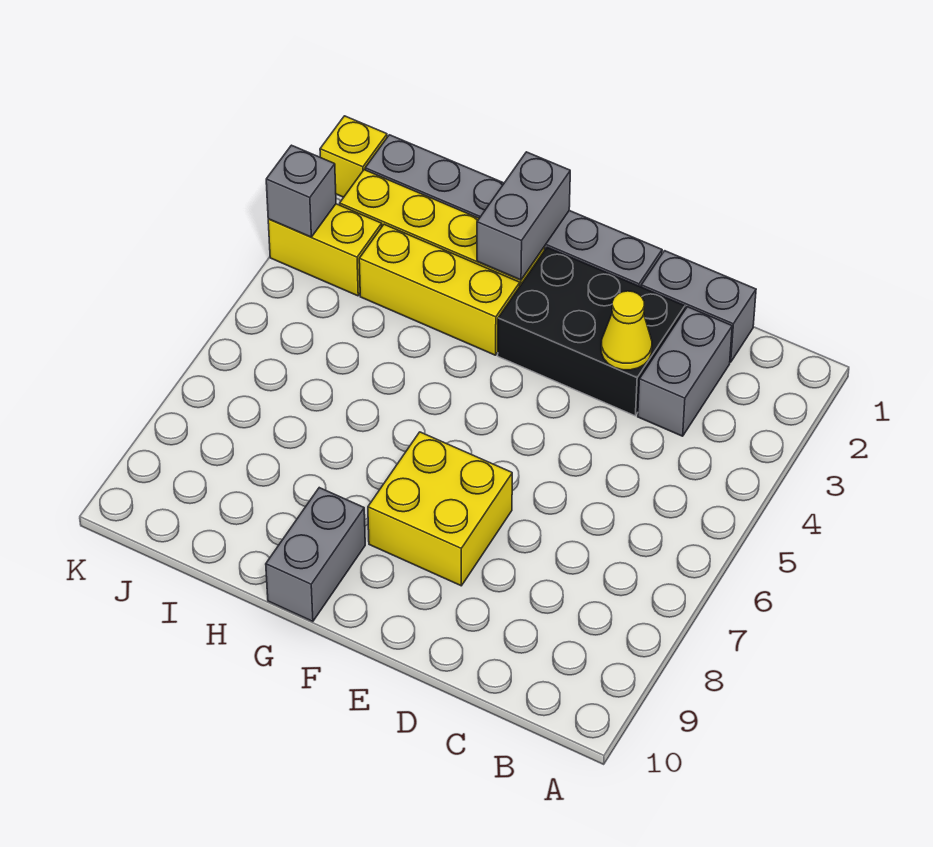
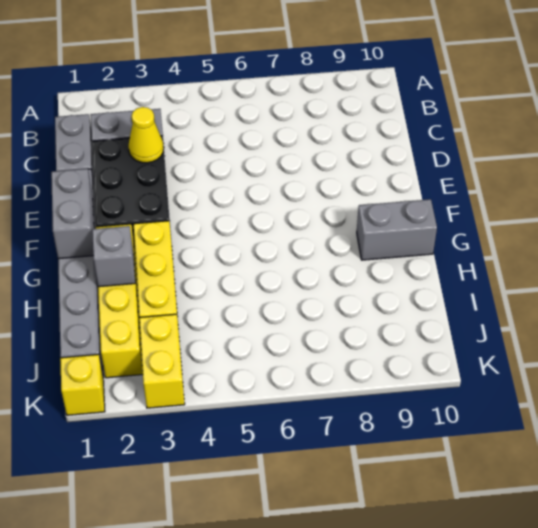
yellow brick E7:F8 level 1 -> none
grey brick G1:G2 level 2 -> grey brick F1:G1 level 2
grey brick K3 level 2 -> grey brick H2 level 2

